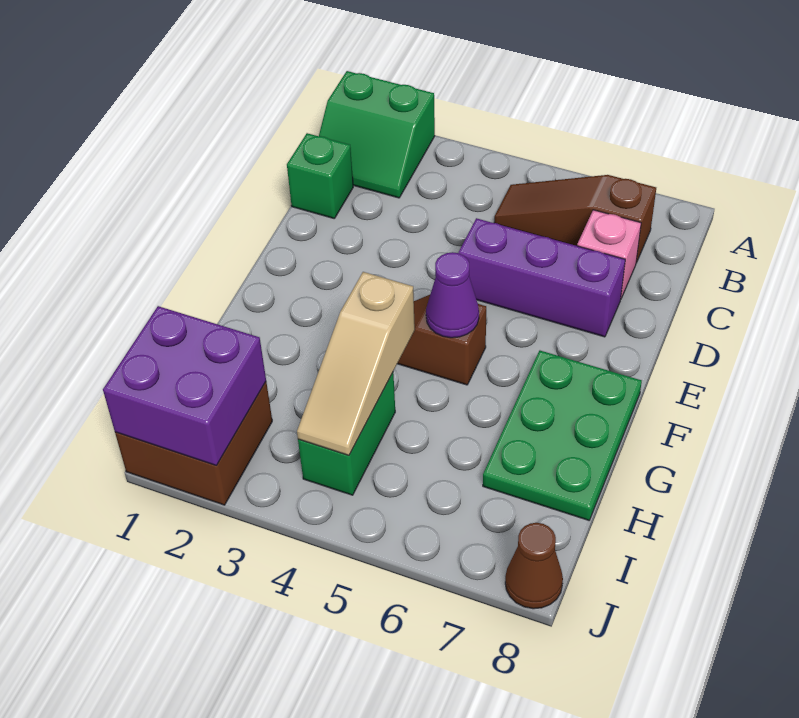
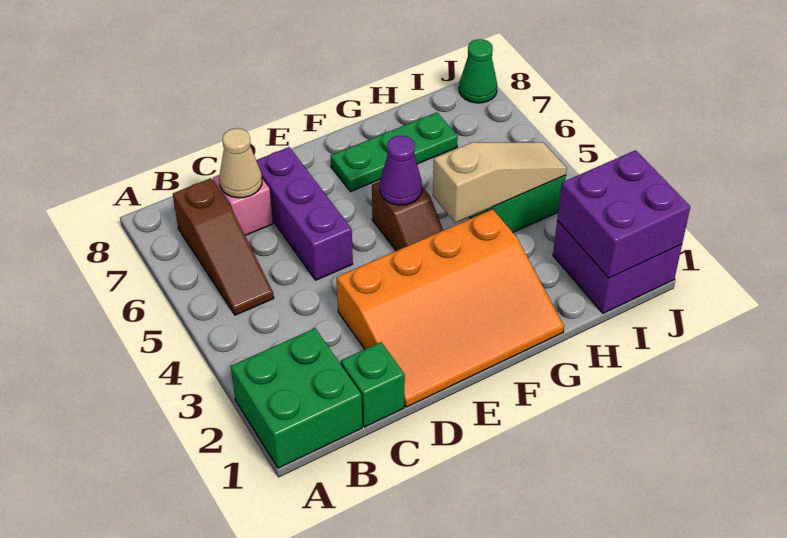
green slope A1:B2 level 1 top A -> green brick A1:B2 level 1
none -> tan cone C7 level 2
none -> orange slope D1:G3 level 1 top 3
green plate F7:H8 level 1 -> green plate F7:H7 level 1
brown brick I1:J2 level 1 -> purple brick I1:J2 level 1
brown cone J8 level 1 -> green cone J8 level 1

